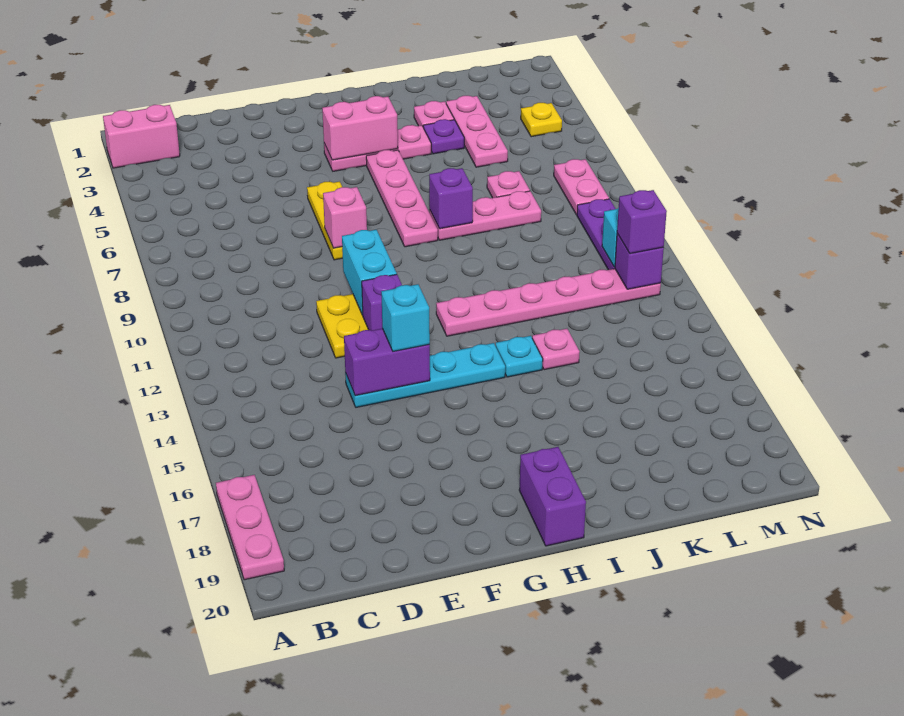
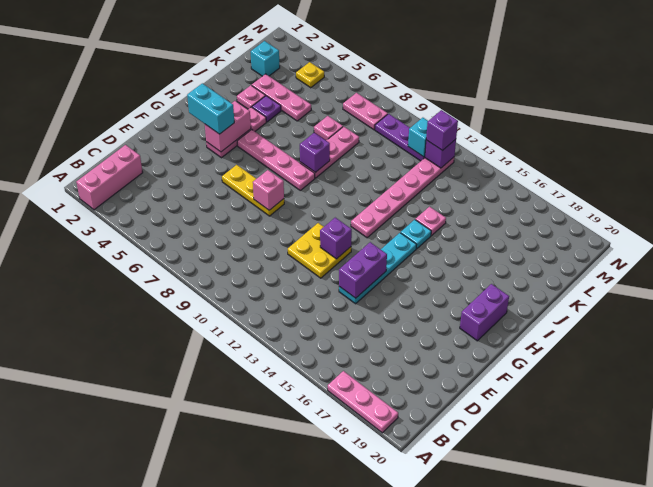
pink brick A2:B2 level 1 -> pink brick A2:C2 level 1
cyan brick F10:F11 level 2 -> cyan brick G3:G4 level 3
cyan brick F14 level 3 -> cyan brick L2 level 1
purple brick H19:H20 level 1 -> purple brick G19:H19 level 1

